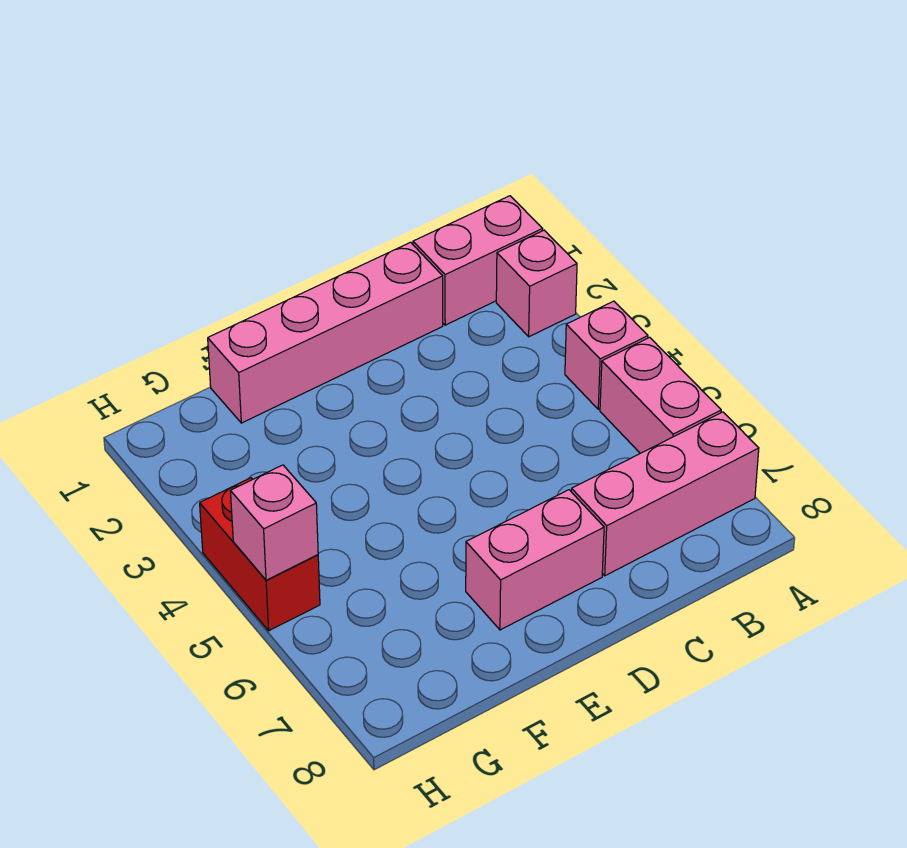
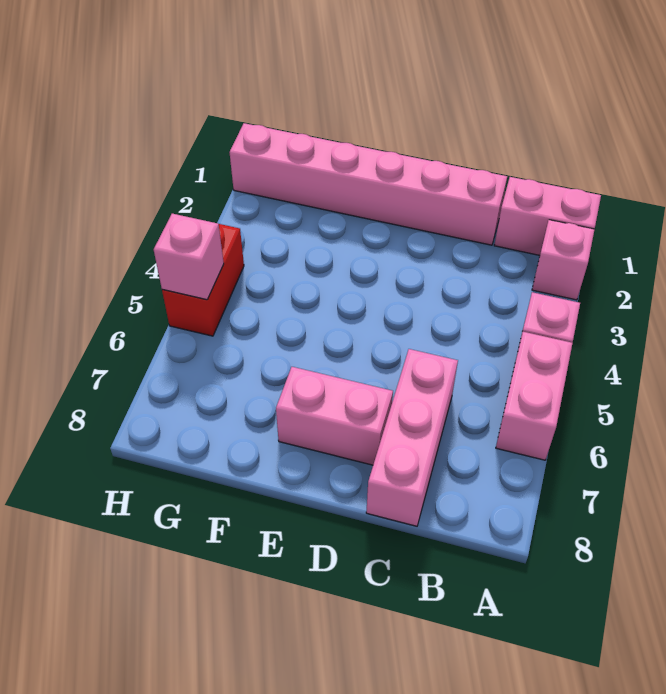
pink brick A7:C7 level 1 -> pink brick C6:C8 level 1
pink brick C1:F1 level 1 -> pink brick C1:H1 level 1

